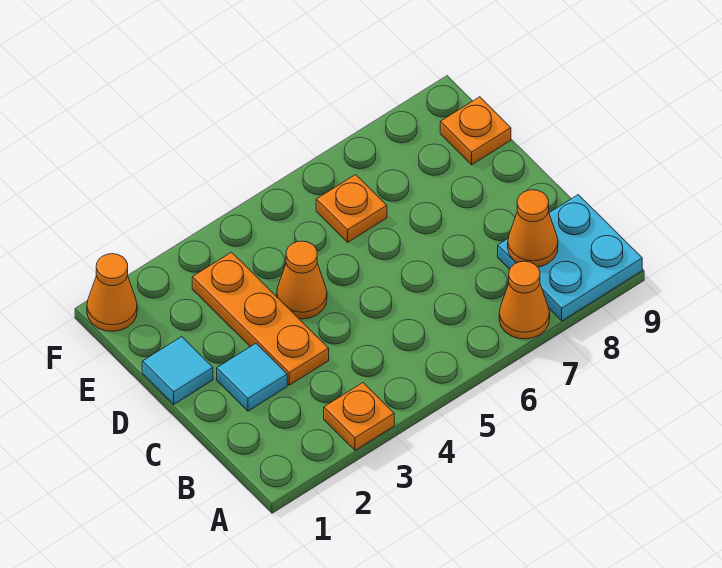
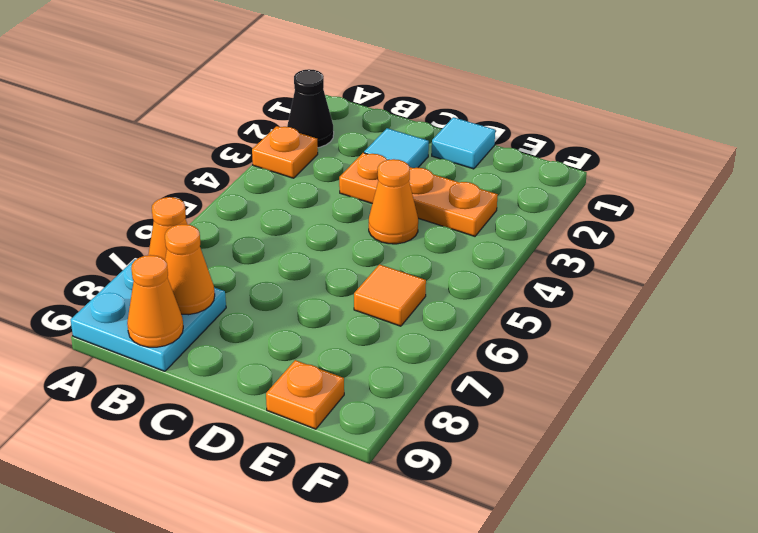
none -> black cone A2 level 1
orange plate E6 level 1 -> orange tile E6 level 1
orange cone F1 level 1 -> orange cone B9 level 2

